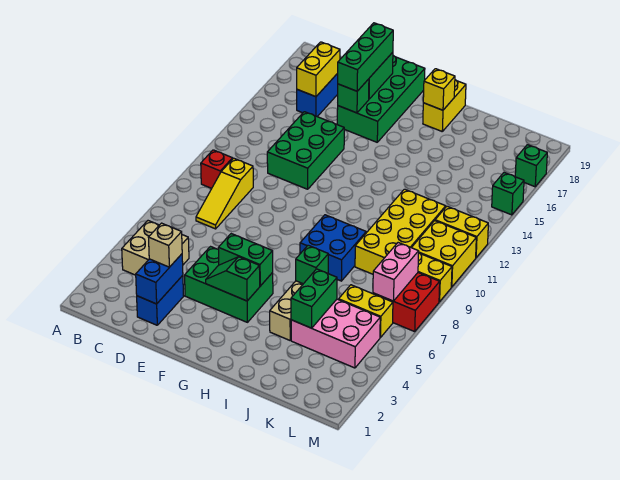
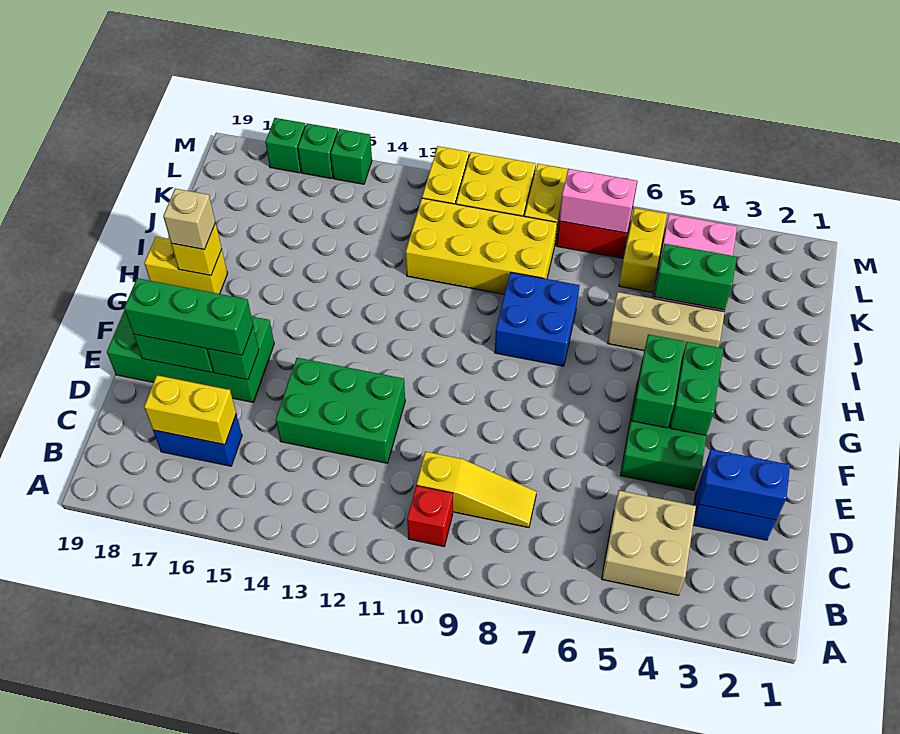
tan brick D3 level 3 -> tan brick H18 level 3
green slope F4:G4 level 2 top G -> green brick F4:G4 level 2
green brick I6 level 2 -> green brick M16 level 1

